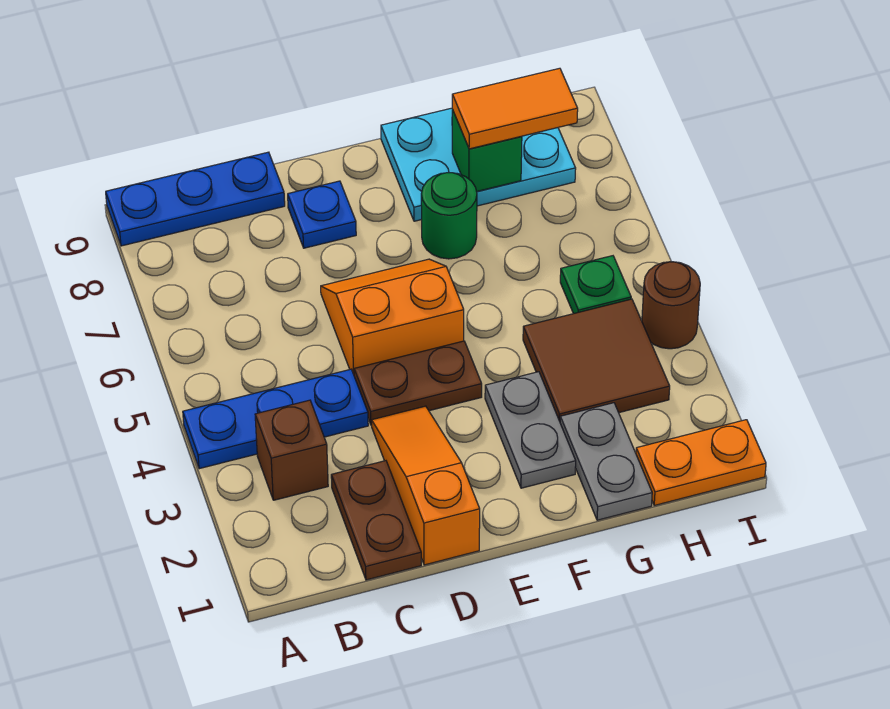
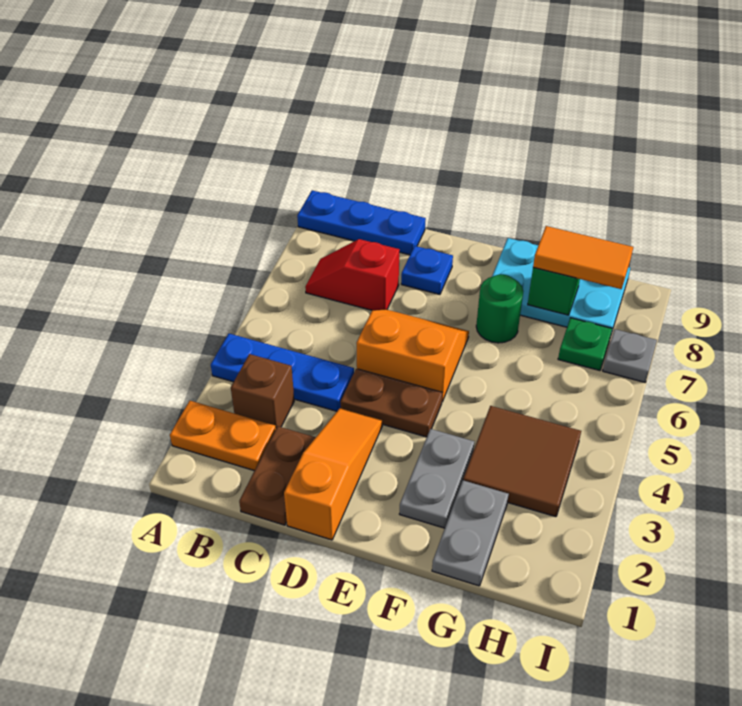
none -> red slope B7:C7 level 1 top C
orange plate H1:I1 level 1 -> orange plate A2:B2 level 1
green plate H5 level 1 -> green plate H7 level 1
brown round brick I4 level 1 -> none
none -> grey plate I7 level 1

